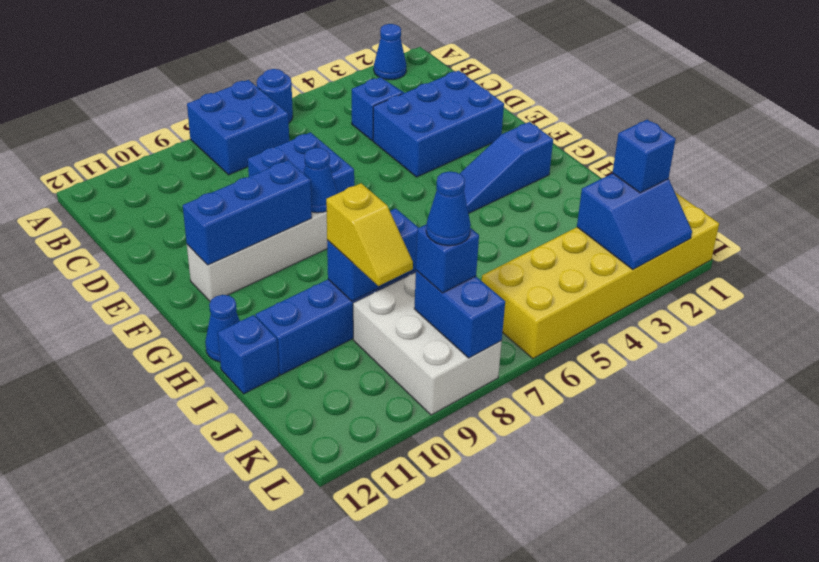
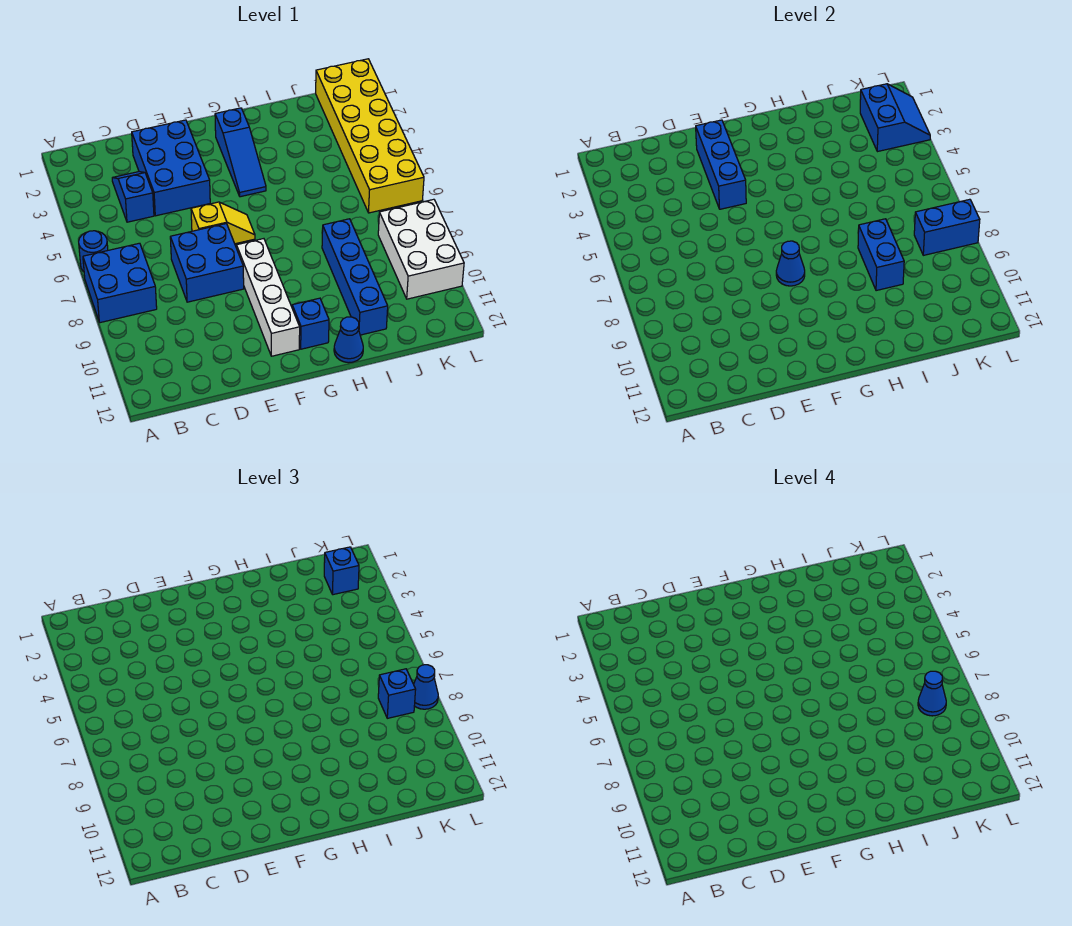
blue cone A2 level 1 -> blue cone L8 level 3
blue brick F9:F11 level 2 -> blue brick E2:E4 level 2
yellow slope I9:J9 level 3 top I -> yellow slope E6:F6 level 1 top E
blue brick I12 level 1 -> blue brick G11 level 1
white brick J8:L9 level 1 -> white brick K8:L10 level 1

